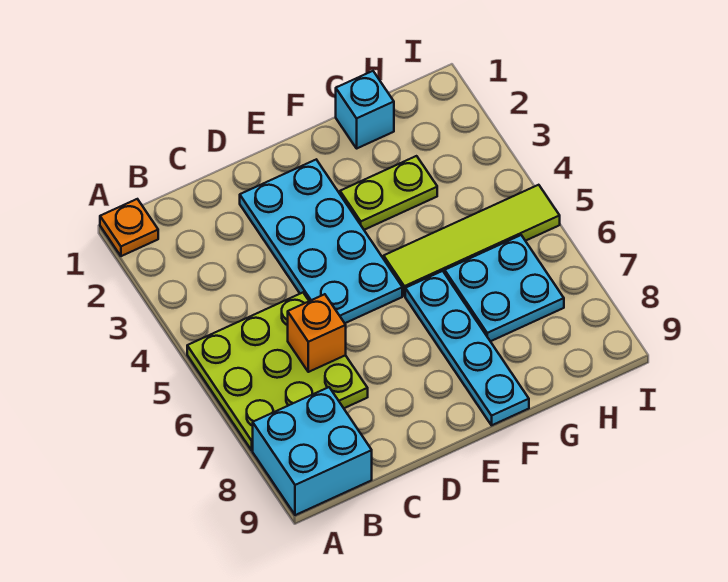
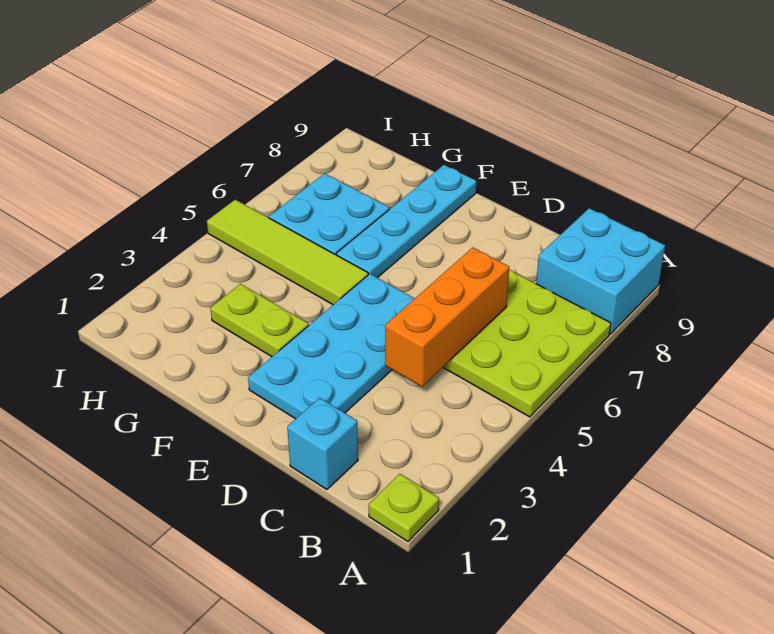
orange plate A1 level 1 -> lime plate A1 level 1
orange brick C6 level 2 -> orange brick C4:C6 level 2
cyan brick G1 level 1 -> cyan brick C1 level 1

